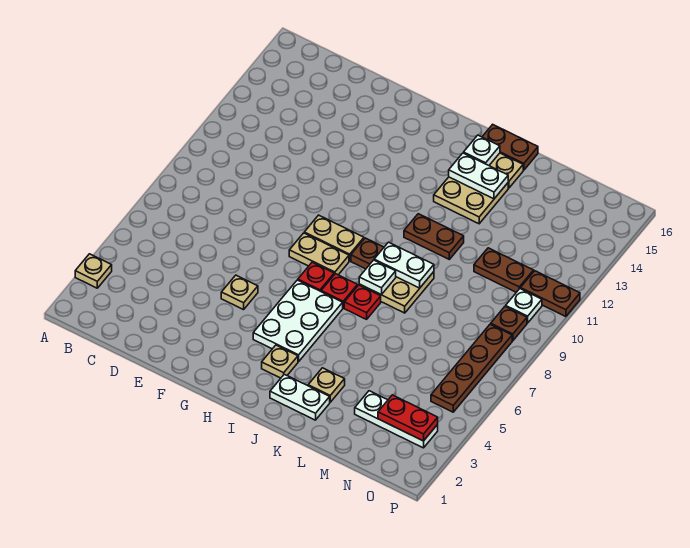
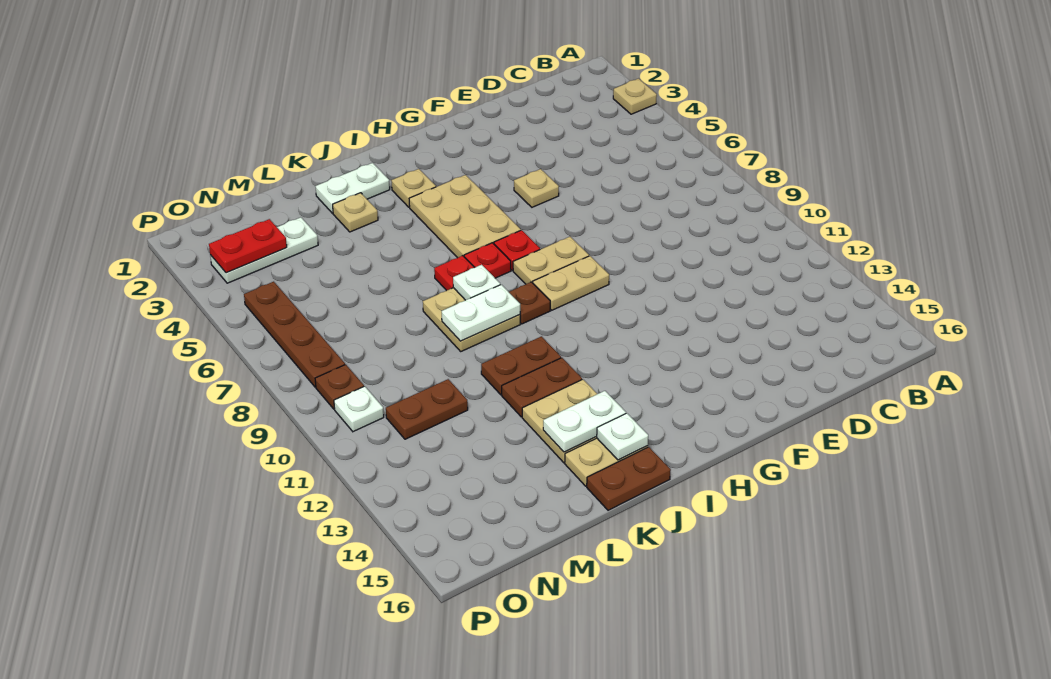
white plate H4:I6 level 1 -> tan plate H4:I6 level 1
brown plate O11:P11 level 1 -> brown plate J12:K12 level 1

